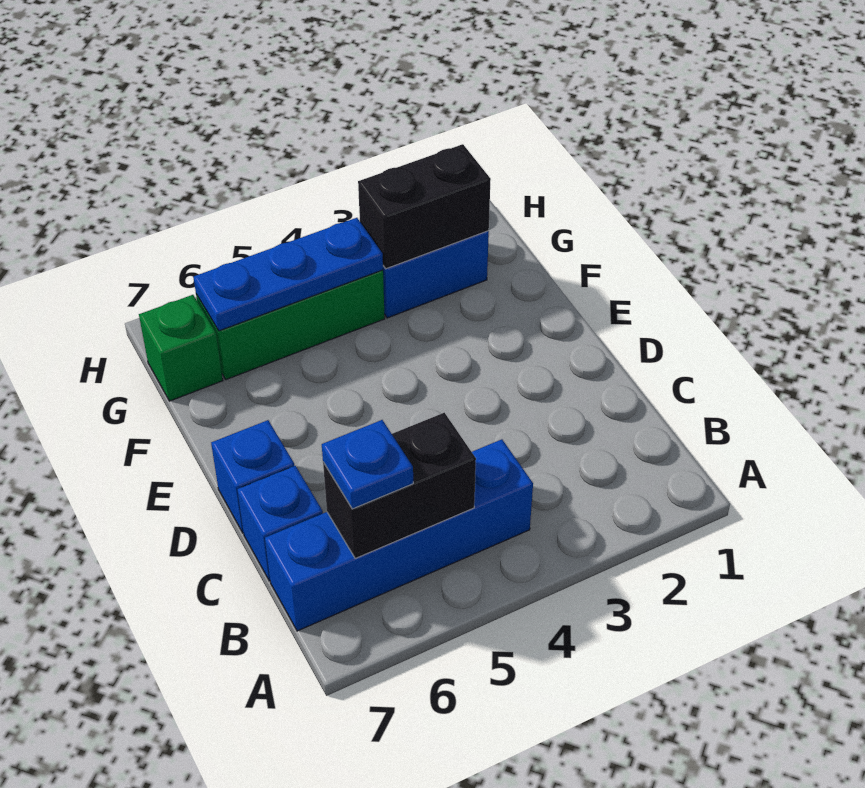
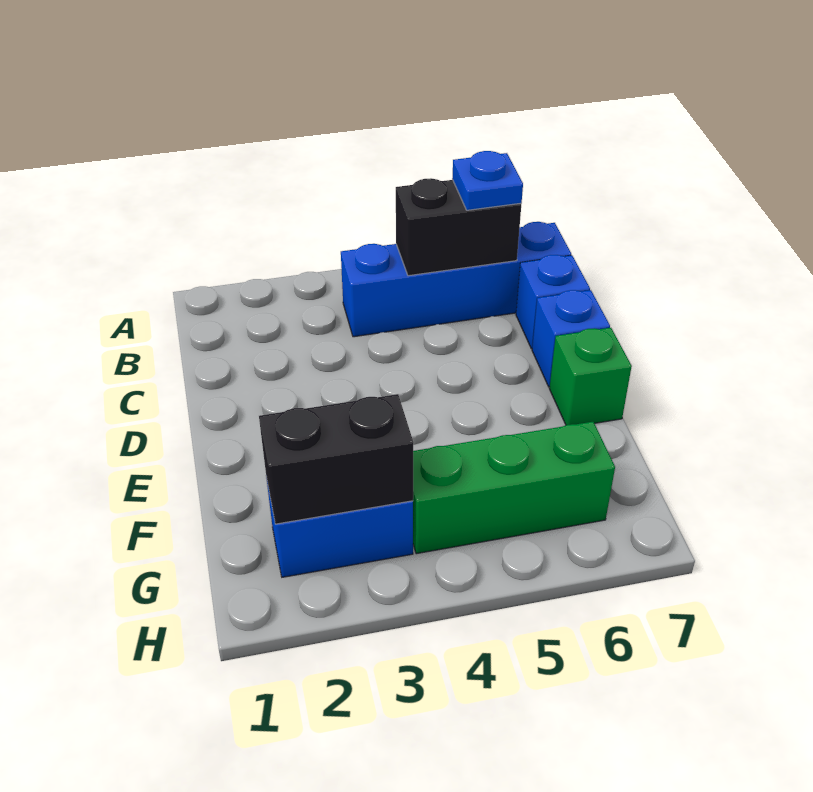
blue plate G4:G6 level 2 -> none
green brick G7 level 1 -> green brick E7 level 1

